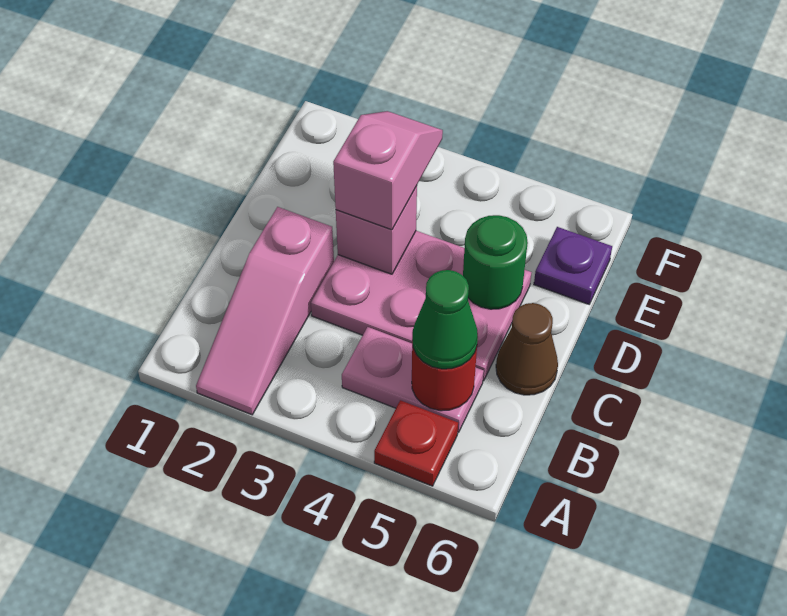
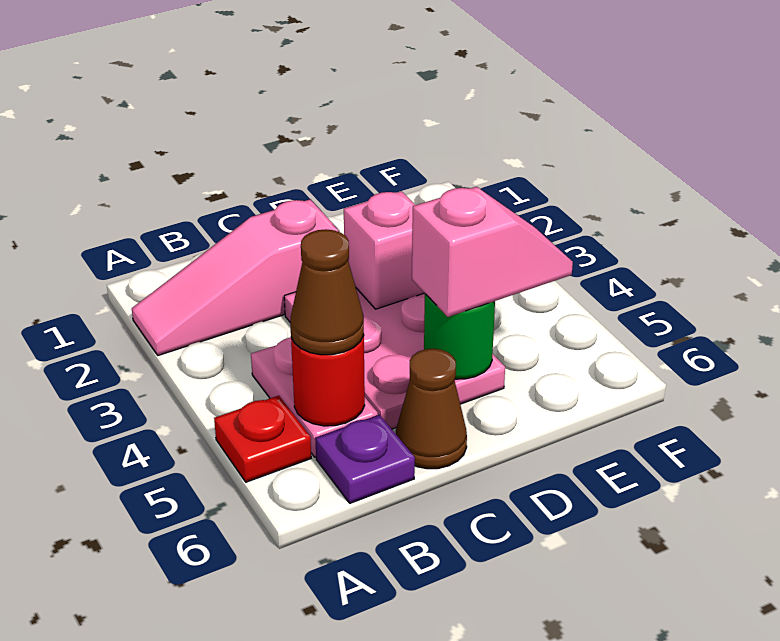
green cone B5 level 3 -> brown cone B5 level 3
pink slope D3:E3 level 3 top D -> pink slope D5:E5 level 3 top D
purple plate E6 level 1 -> purple plate B6 level 1

